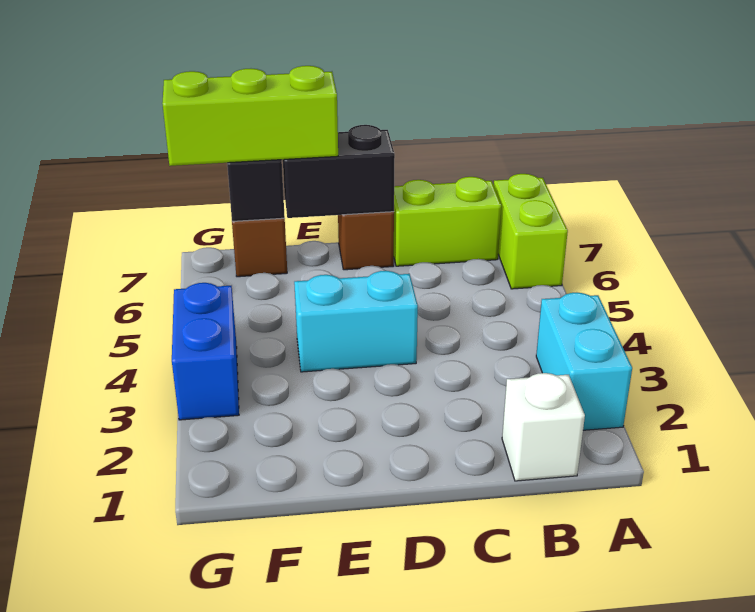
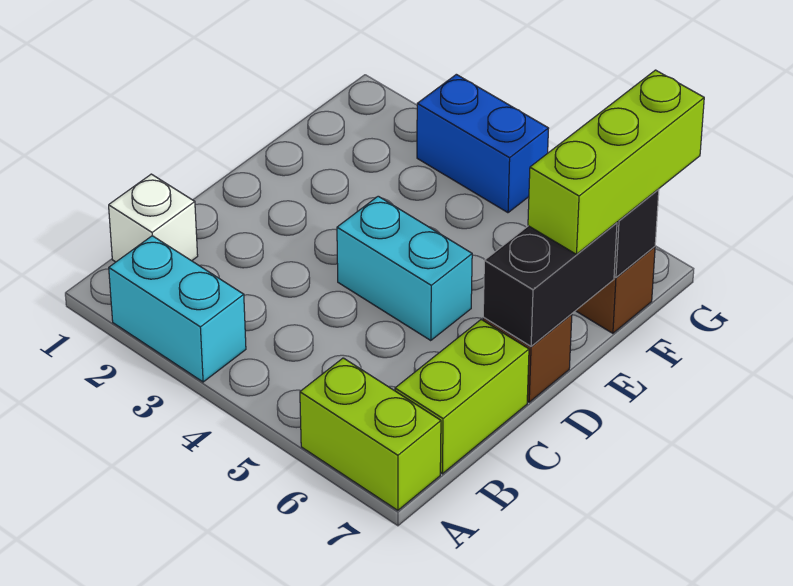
cyan brick D4:E4 level 1 -> cyan brick D4:D5 level 1

